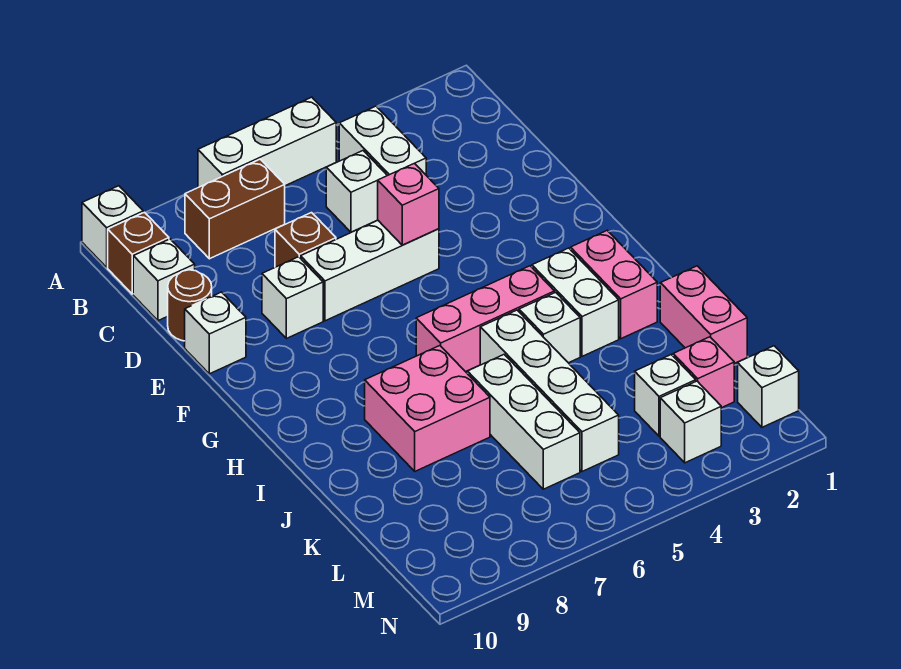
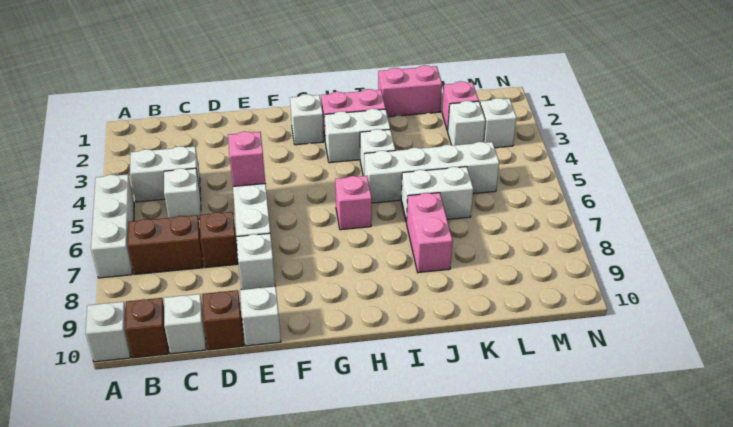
brown brick B7:B8 level 1 -> brown brick B7:C7 level 1
brown round brick D10 level 1 -> brown brick D10 level 1
pink brick H4:H6 level 1 -> pink brick H6 level 1
pink brick I7:J8 level 1 -> pink brick J7:J8 level 1
white brick J6:L6 level 1 -> white brick J6:K6 level 1
white brick M1 level 1 -> white brick G2 level 1

